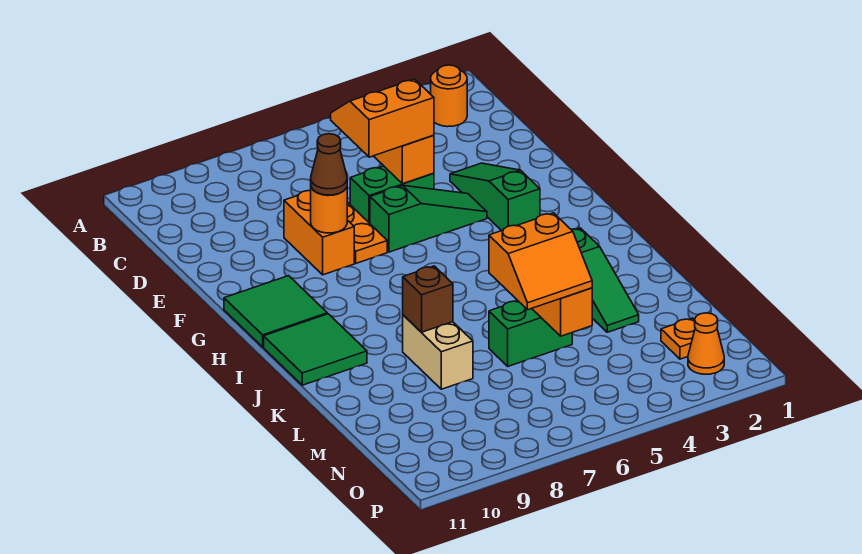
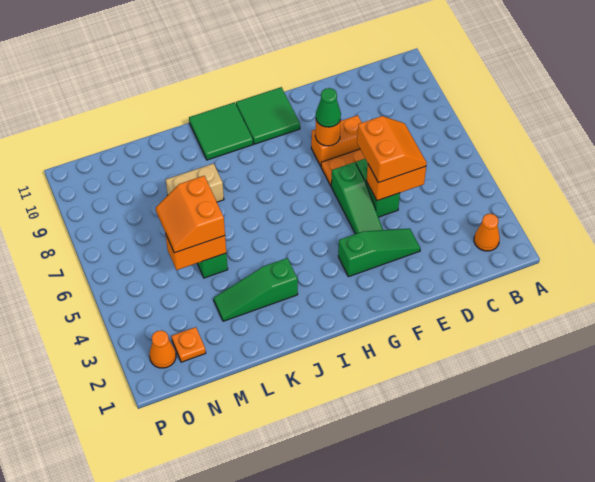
orange round brick B2 level 1 -> orange cone B2 level 1
brown cone F8 level 3 -> green cone F8 level 3
brown brick K8 level 2 -> none

